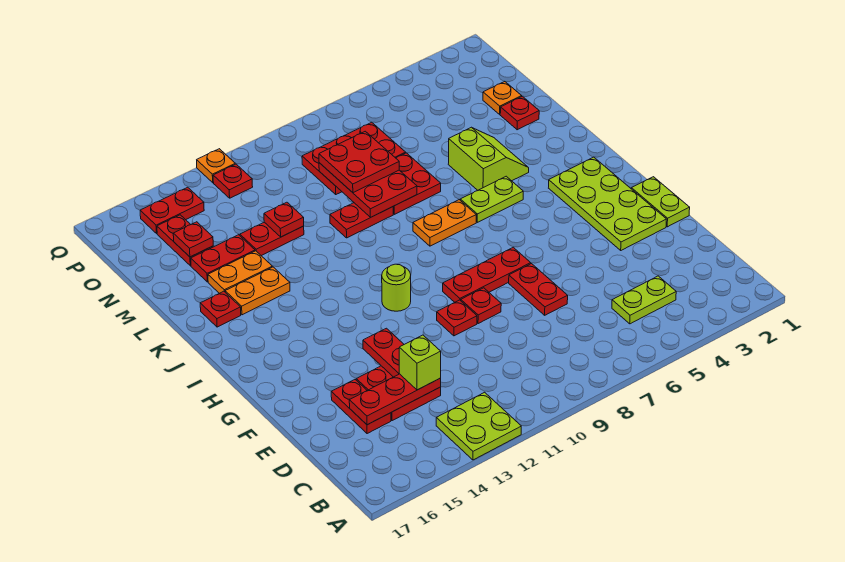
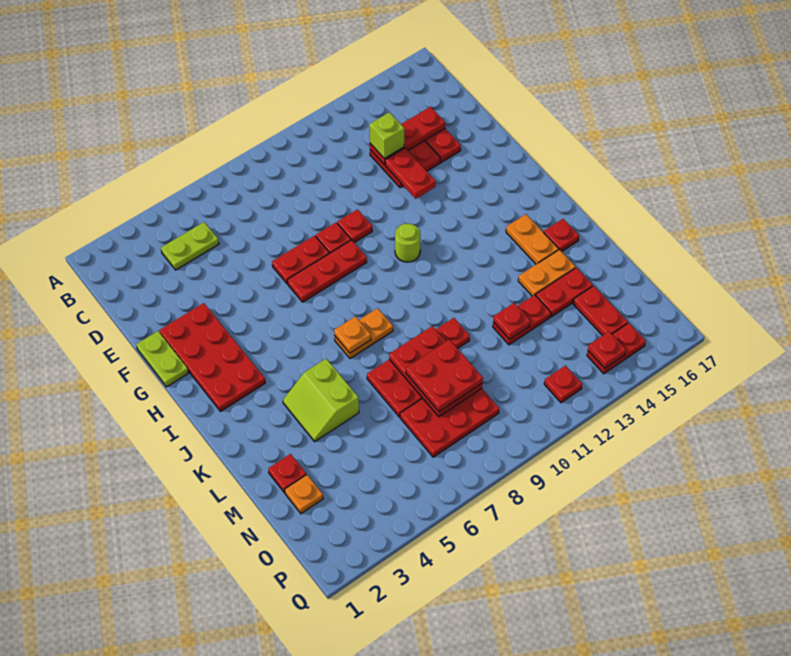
lime plate A12:B13 level 1 -> none
red plate E7:F7 level 1 -> red plate F7:F8 level 1
lime plate F2:I3 level 1 -> red plate F2:I3 level 1
lime plate J5:J6 level 1 -> none
orange plate K14:K15 level 1 -> orange plate J15:K15 level 1
red plate N15 level 2 -> red plate P14 level 2
orange plate Q12 level 1 -> orange plate J7 level 2

